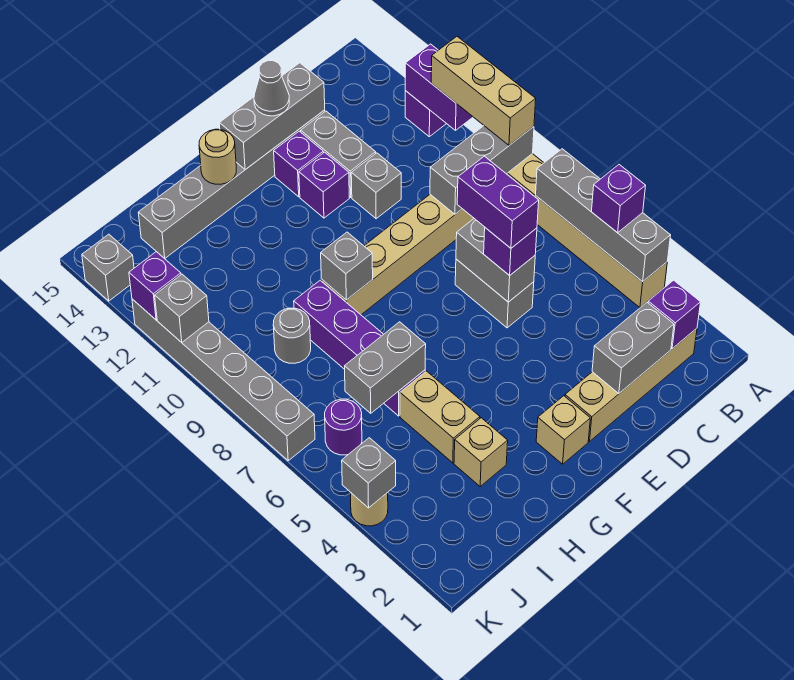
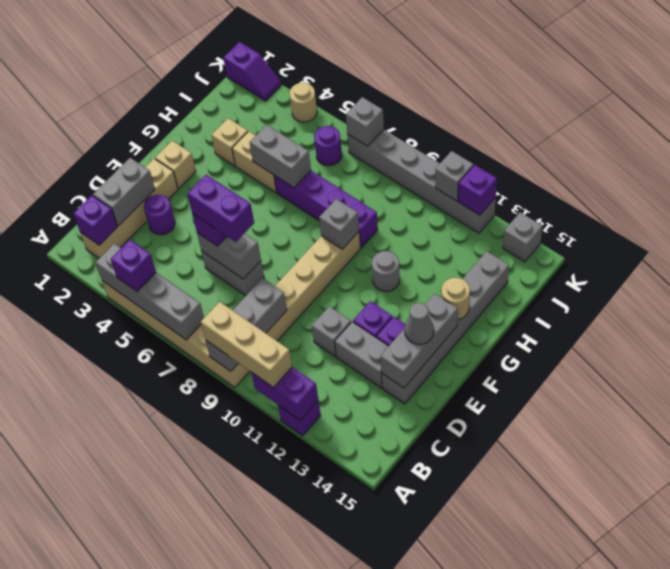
none -> purple round brick D3 level 1
grey brick H6:I6 level 2 -> grey brick H5:H6 level 2
grey round brick I9 level 1 -> grey round brick G11 level 1
none -> purple slope K1:K2 level 1 top 1
grey brick K4 level 2 -> grey brick K7 level 2

